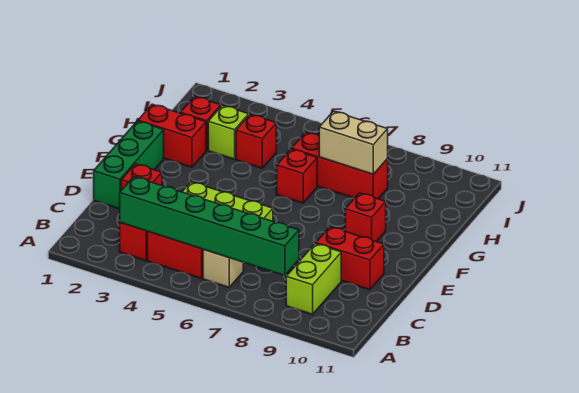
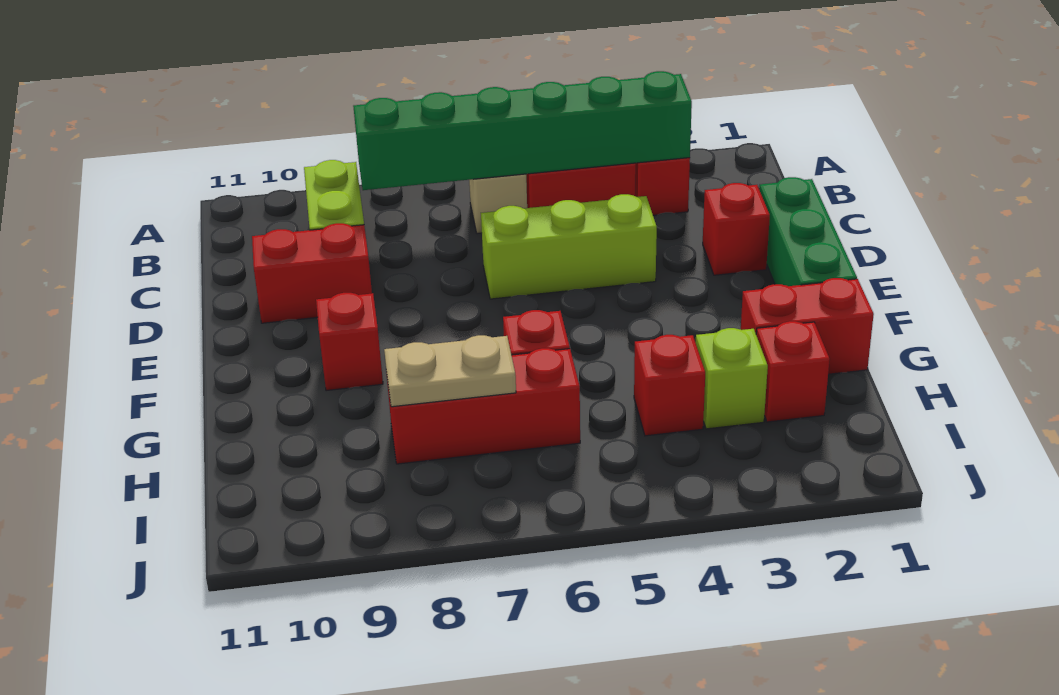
tan brick H7:H8 level 2 -> tan plate H7:H8 level 2

